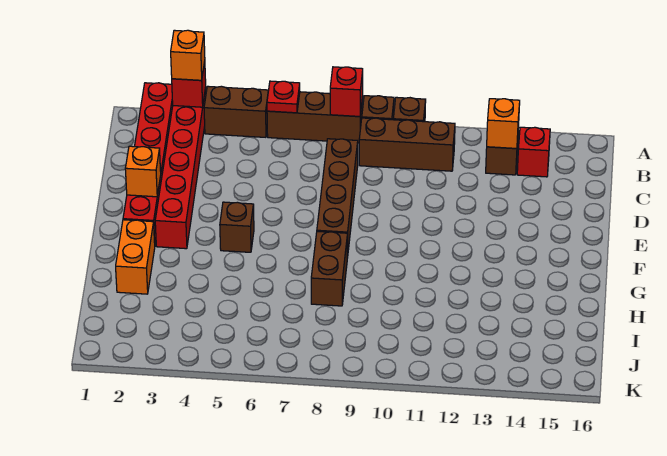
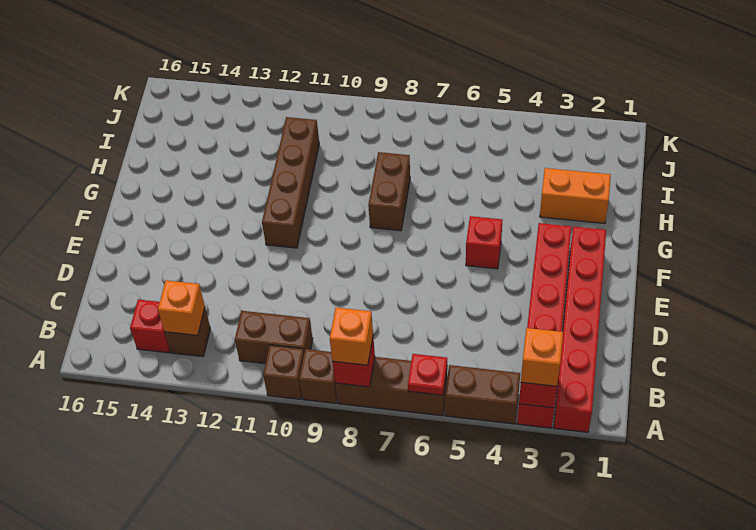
brown brick B9:B11 level 1 -> brown brick B10:B11 level 1
brown brick C8:F8 level 1 -> brown brick F11:I11 level 1
orange brick E2 level 2 -> orange brick A8 level 3
brown brick F5 level 1 -> red brick F5 level 1
orange brick G2:H2 level 1 -> orange brick H2:H3 level 1

